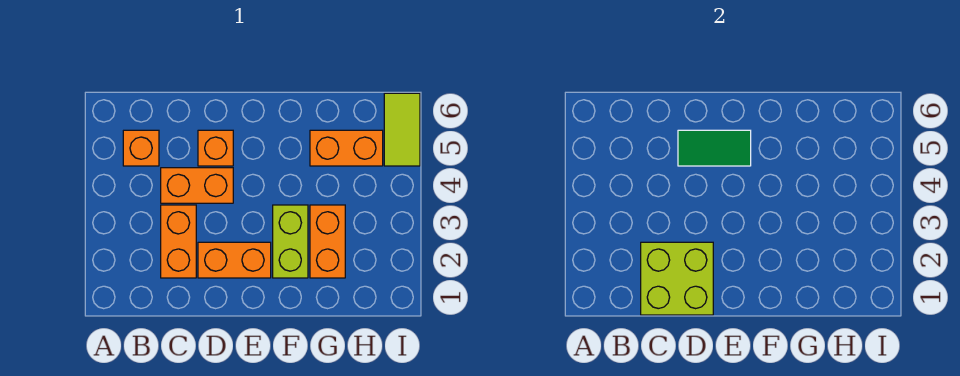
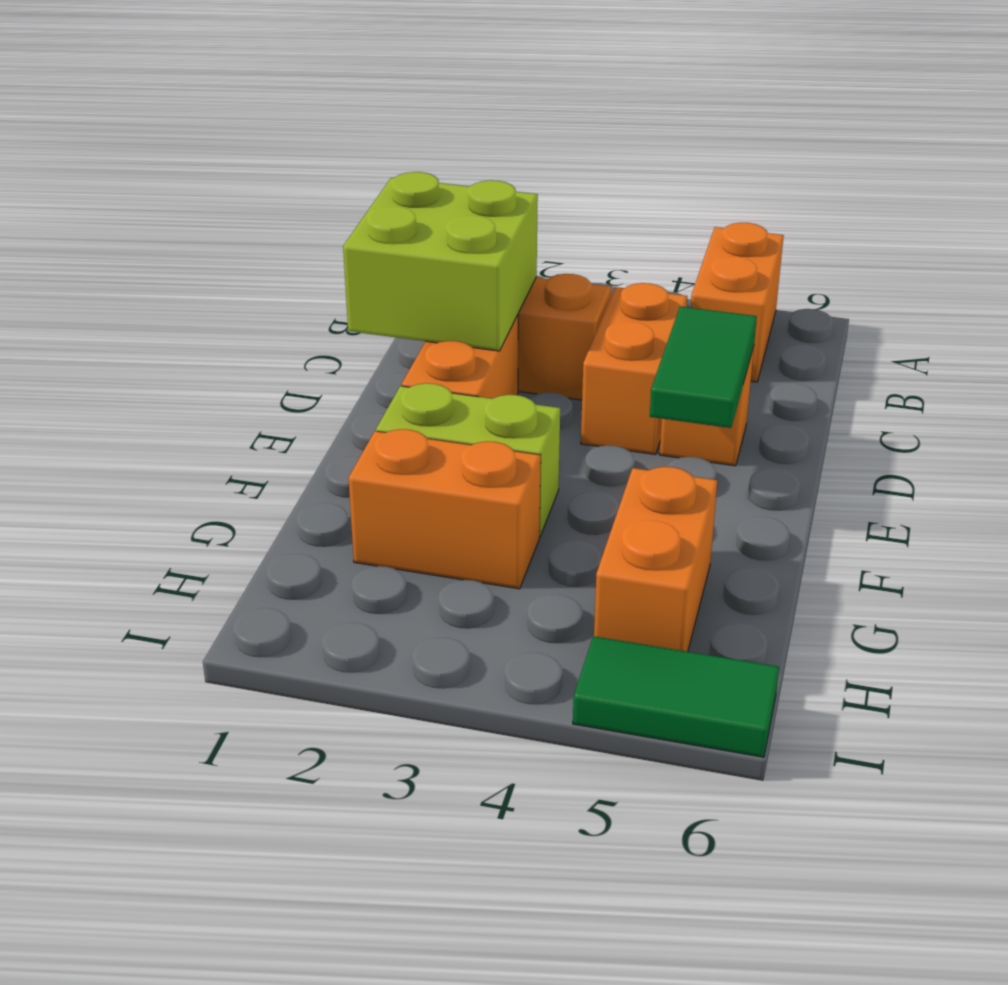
orange brick B5 level 1 -> orange brick A5:B5 level 1
lime tile I5:I6 level 1 -> green tile I5:I6 level 1

